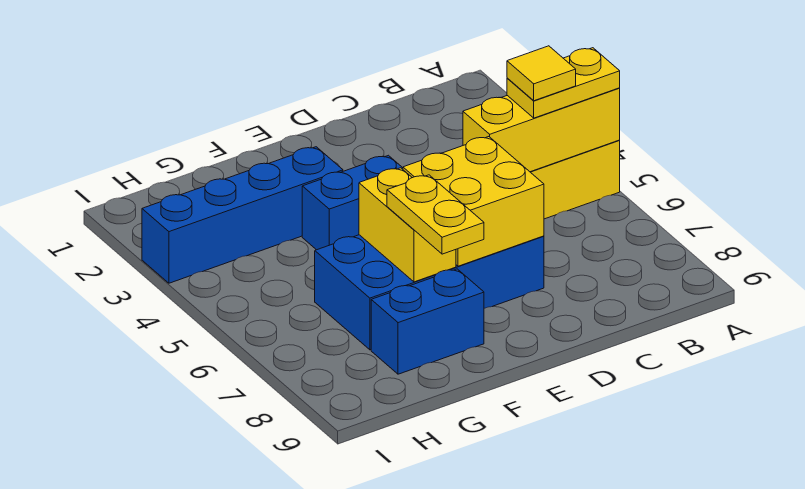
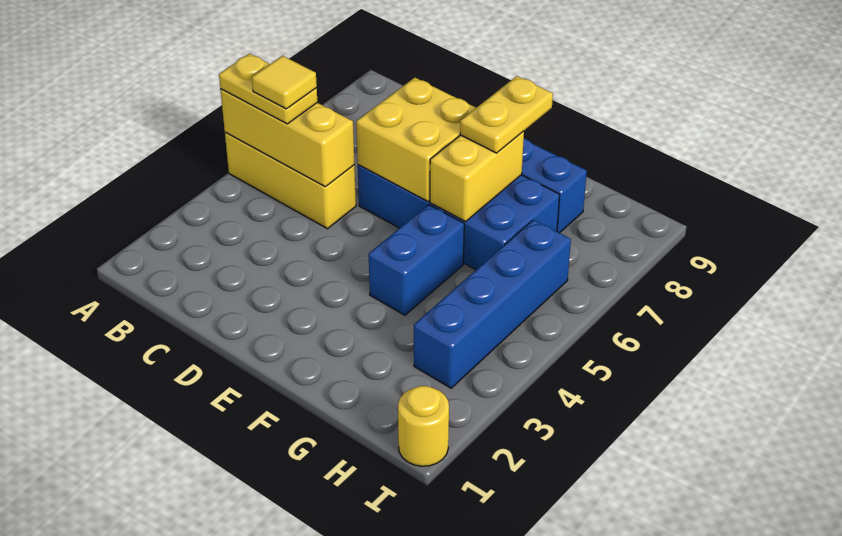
blue brick E4:F4 level 1 -> blue brick F4:F5 level 1
blue brick F3:I3 level 1 -> blue brick H3:H6 level 1
none -> yellow round brick I1 level 1

